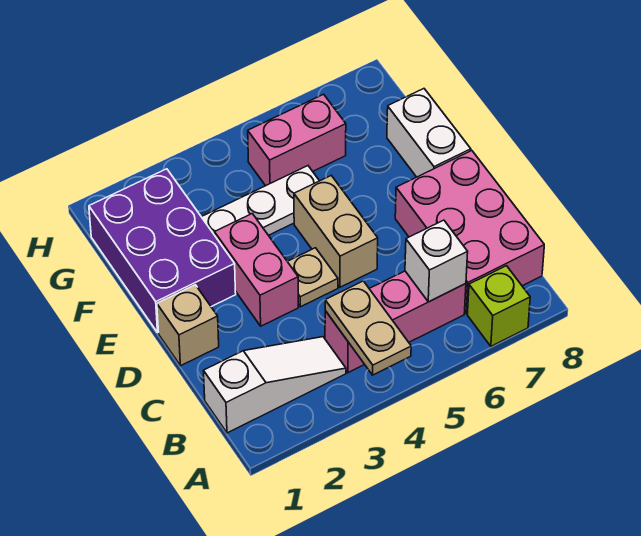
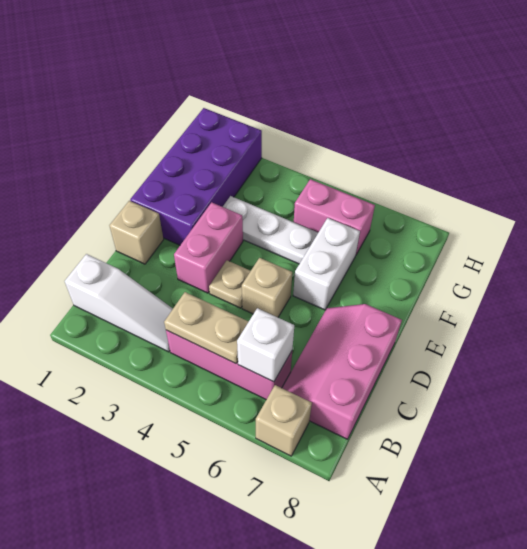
tan plate A4:B4 level 2 -> tan plate B4:B5 level 2
lime brick A7 level 1 -> tan brick A7 level 1
pink brick B7:D8 level 1 -> pink slope B7:D8 level 1 top 8
tan brick D5:E5 level 1 -> tan brick D5 level 1
purple brick E1:G2 level 1 -> purple brick E1:H2 level 1
white brick E8:F8 level 1 -> white brick E6:F6 level 1

